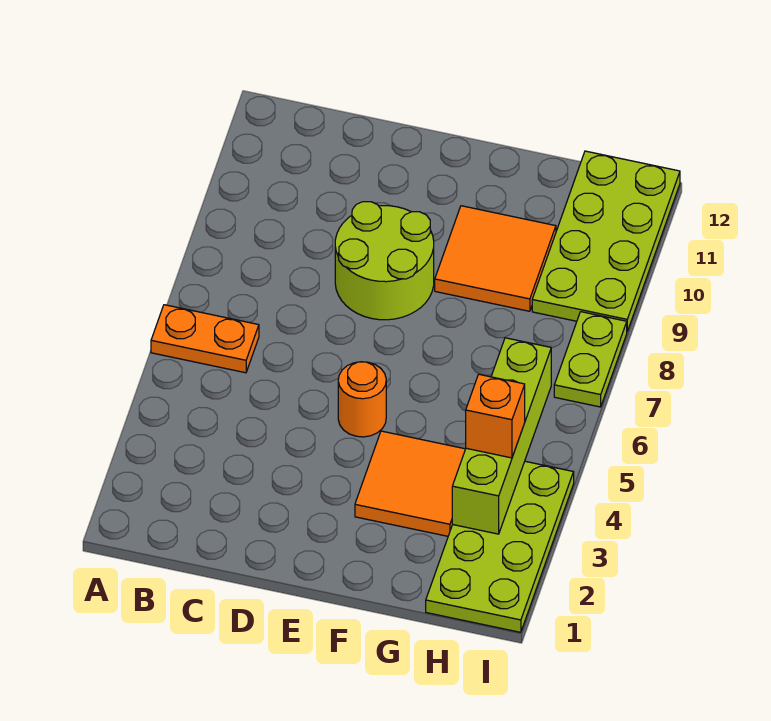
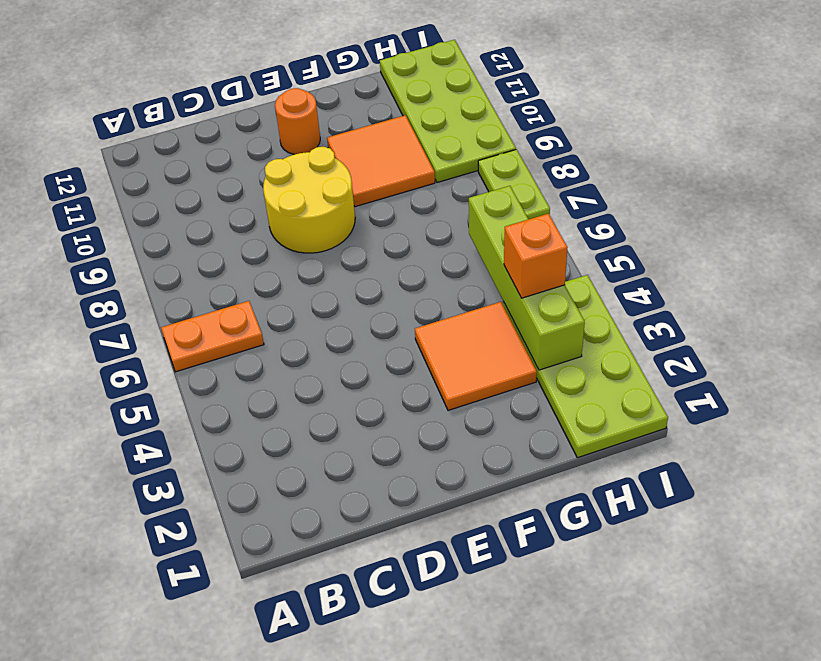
lime round brick D8:E9 level 1 -> yellow round brick D8:E9 level 1
orange round brick E5 level 1 -> orange round brick E11 level 1

